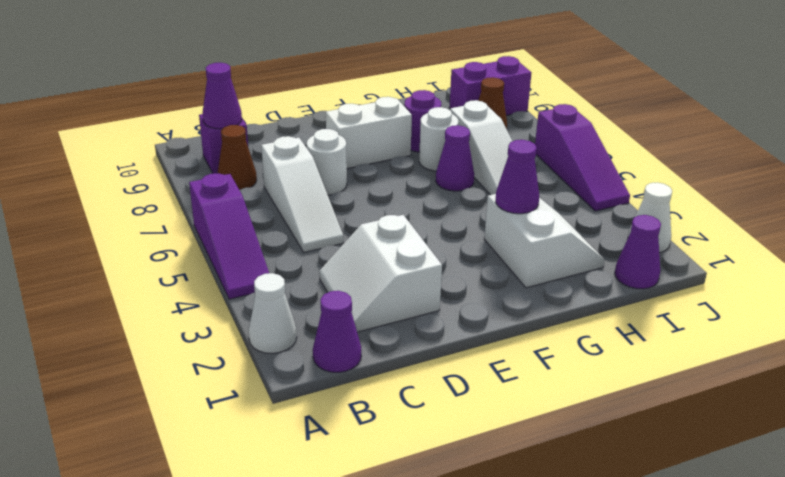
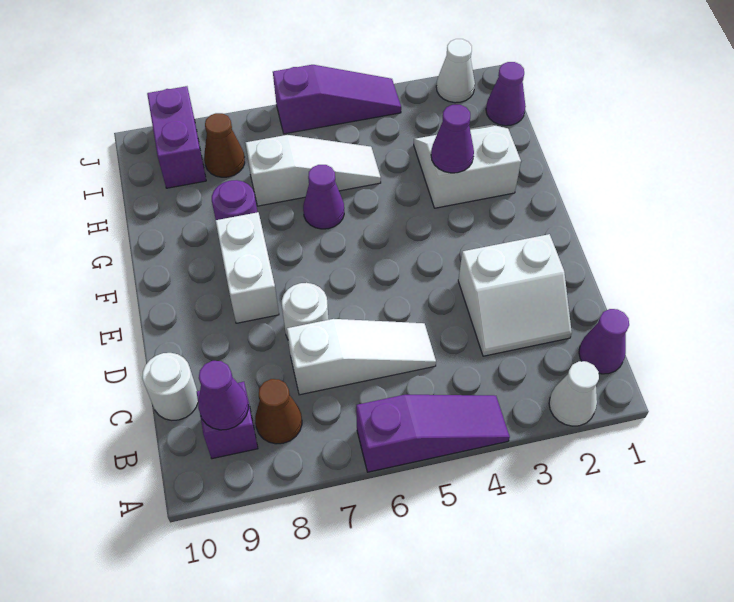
white round brick G7 level 1 -> white round brick C10 level 1

